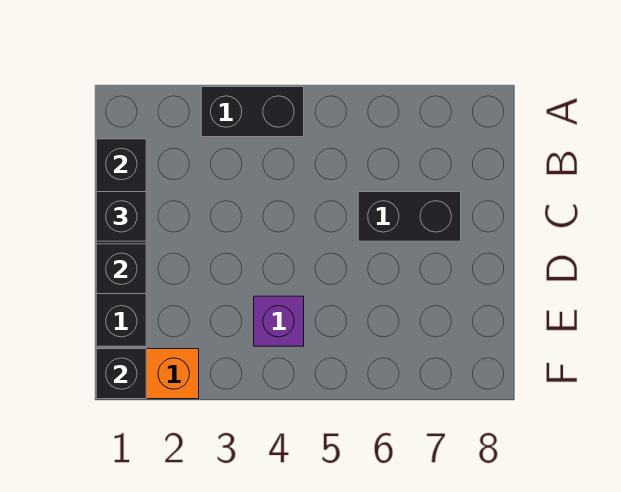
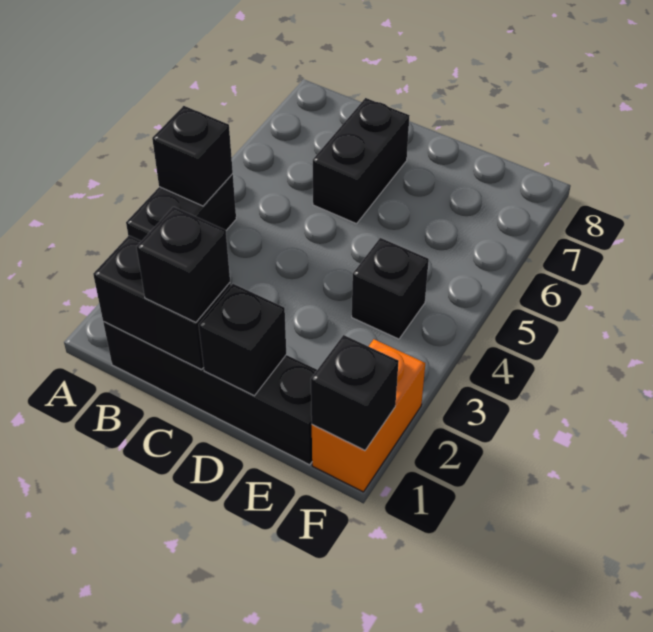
none -> black brick A4 level 2
purple brick E4 level 1 -> black brick E4 level 1

